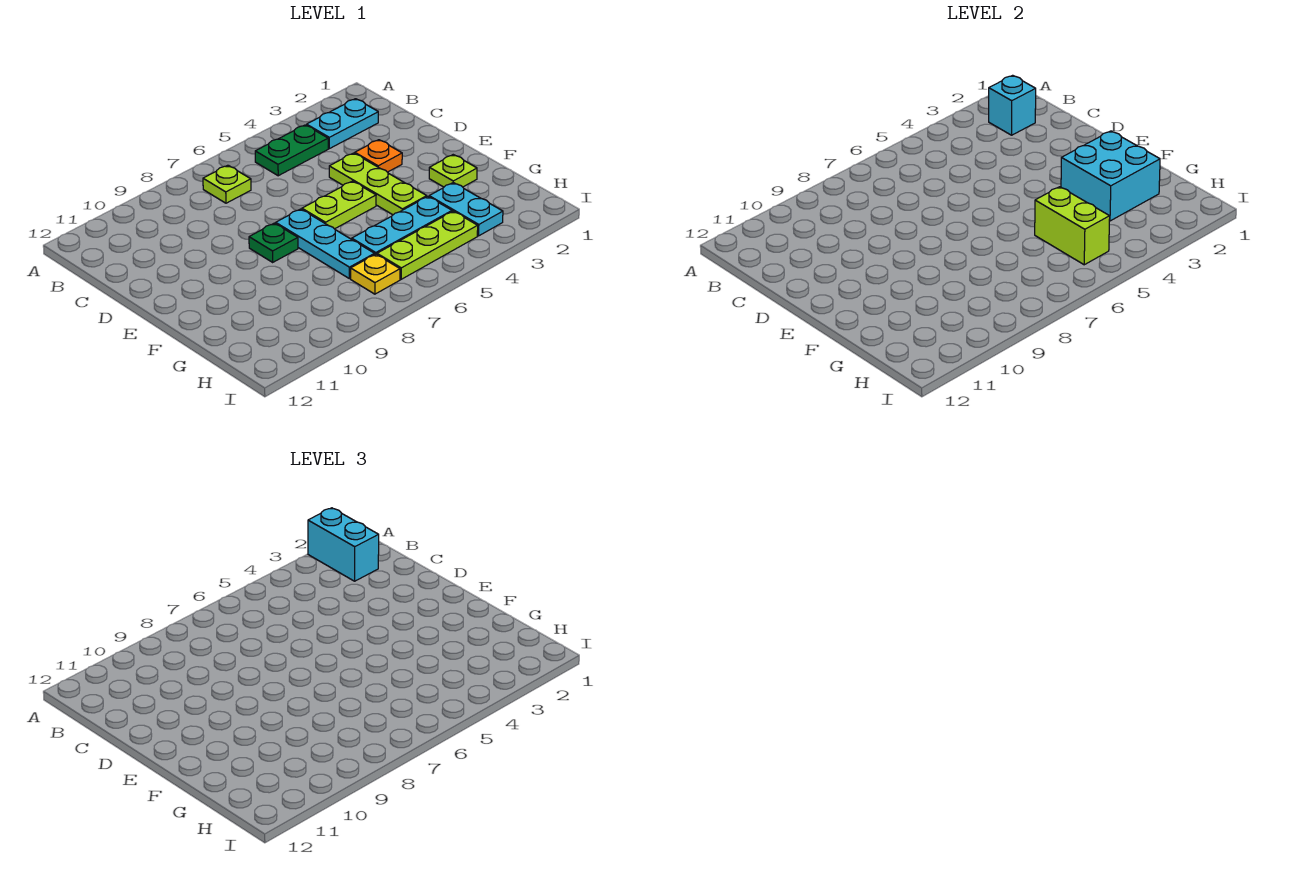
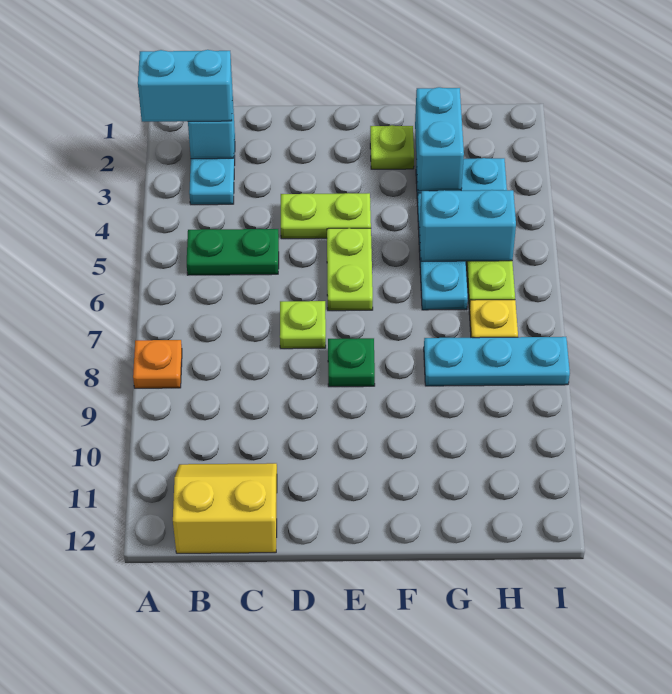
green plate B4:B5 level 1 -> green plate B5:C5 level 1
lime plate B7 level 1 -> lime plate D7 level 1
none -> yellow slope B11:C12 level 1 top 12
orange plate D3 level 1 -> orange plate A8 level 1
lime plate D4:F4 level 1 -> lime plate D4:E4 level 1
cyan plate E7:G7 level 1 -> cyan plate G8:I8 level 1
cyan brick F2:G3 level 2 -> cyan brick G2:G3 level 2
lime brick G5:H5 level 2 -> cyan brick G5:H5 level 2

